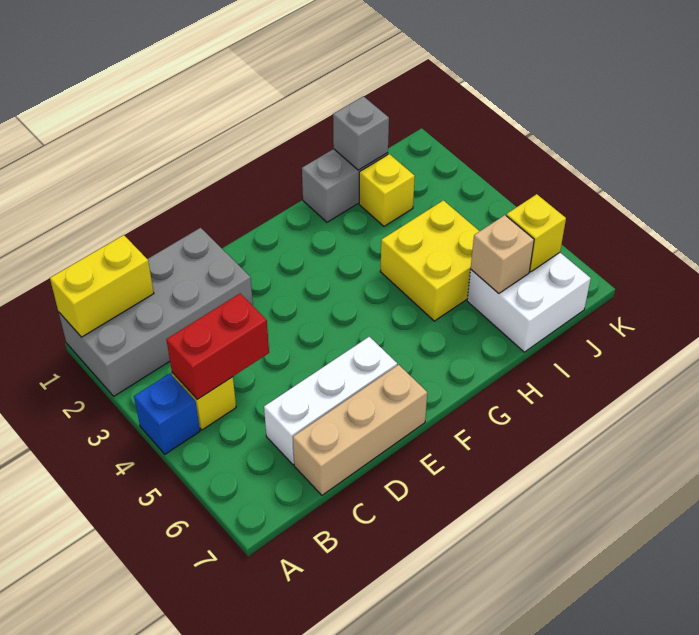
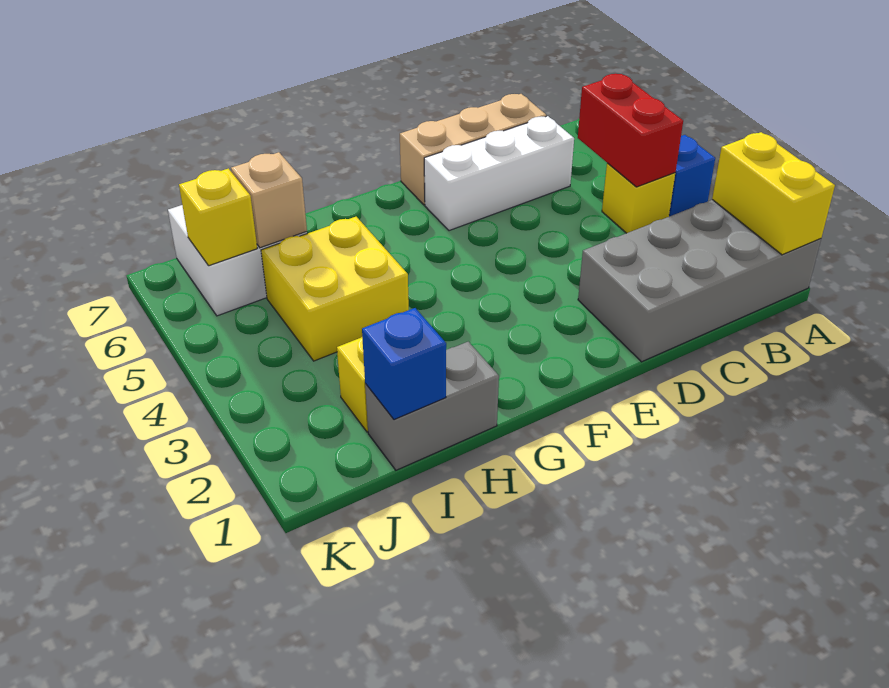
yellow brick A1:B1 level 2 -> yellow brick A1:A2 level 2
red brick B4:C4 level 2 -> red brick B4:B5 level 2
grey brick I1 level 2 -> blue brick I1 level 2

